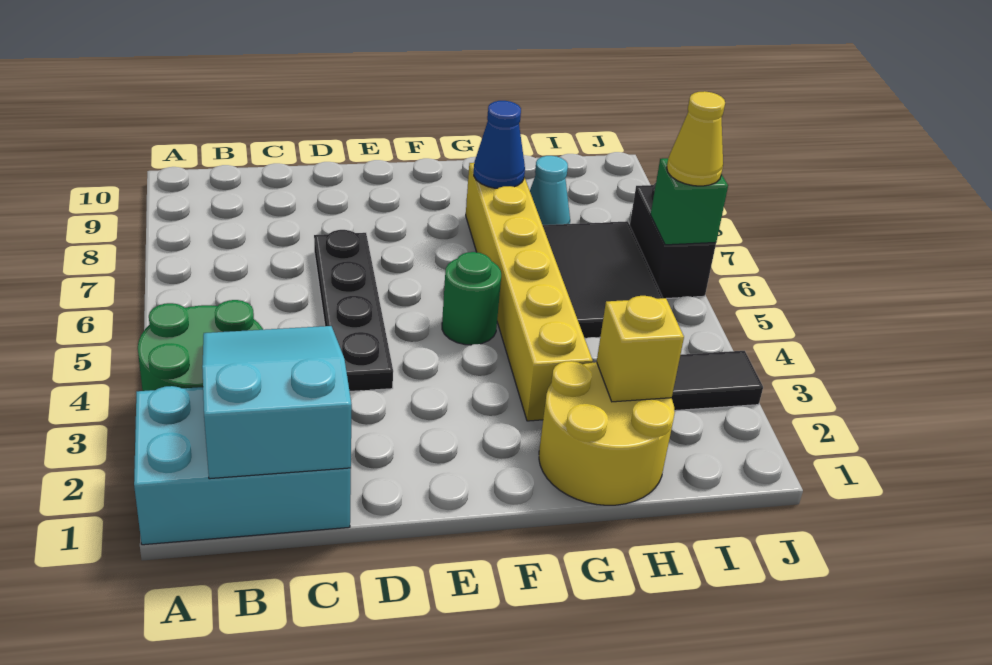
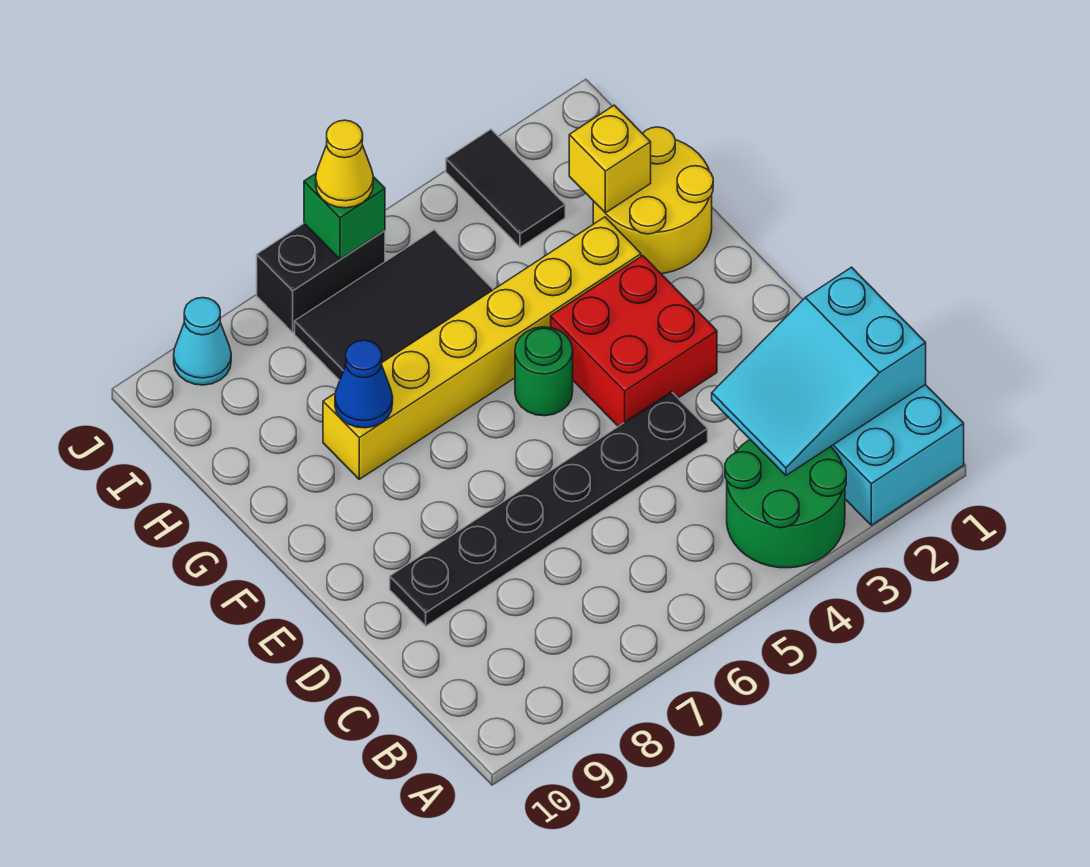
black plate D4:D7 level 1 -> black plate D4:D9 level 1
none -> red brick E3:F4 level 1
cyan cone H8 level 1 -> cyan cone J9 level 1

